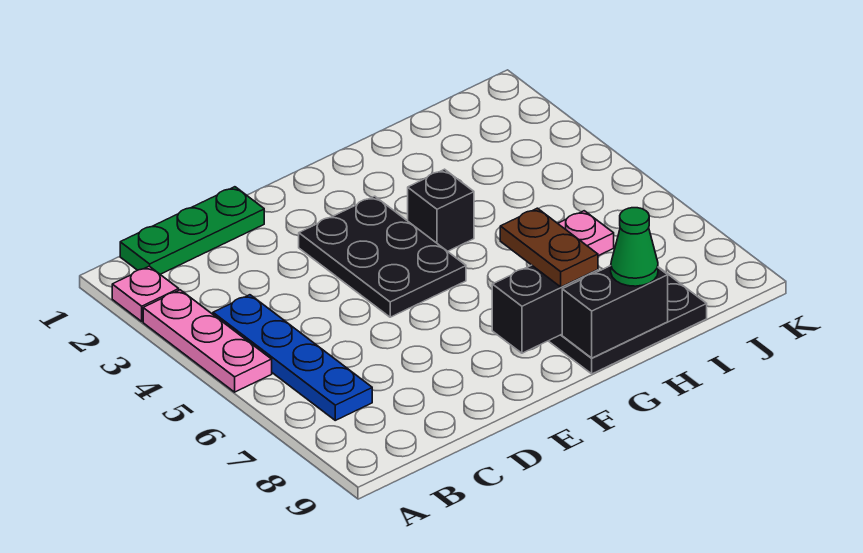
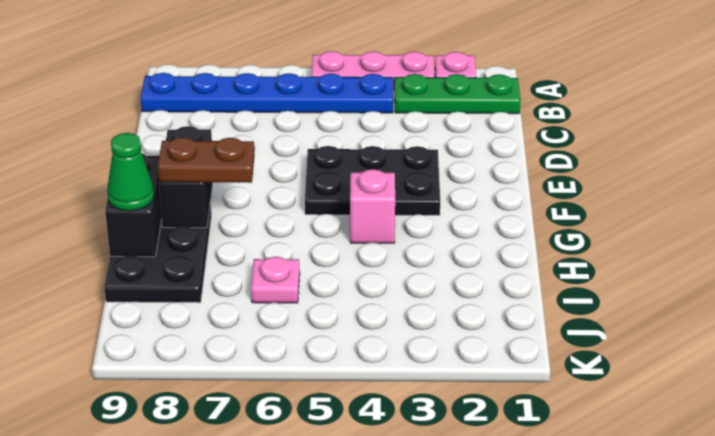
green plate B1:D1 level 1 -> green plate B1:B3 level 1
blue plate B4:B7 level 1 -> blue plate B4:B9 level 1
black brick G4 level 1 -> pink brick G4 level 1

